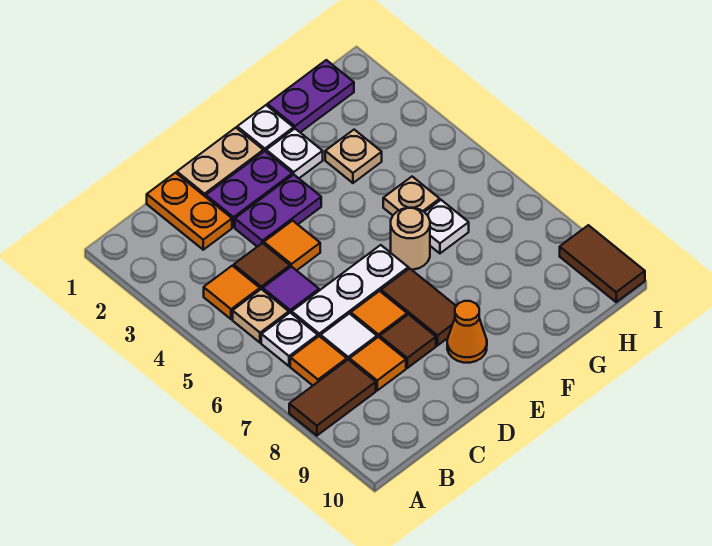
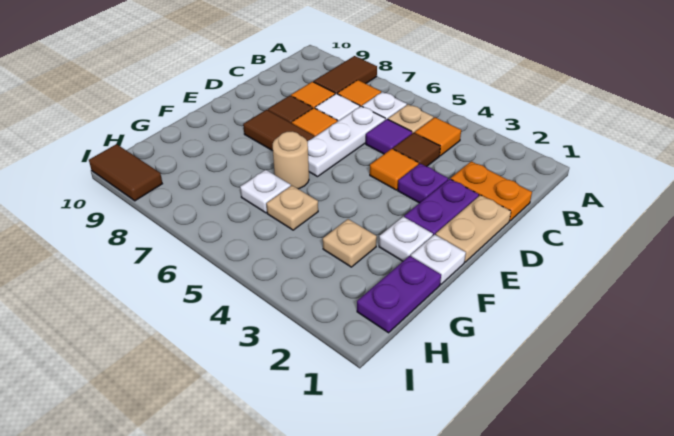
purple plate D3:E3 level 1 -> purple plate D3 level 1
orange cone E9 level 1 -> none

